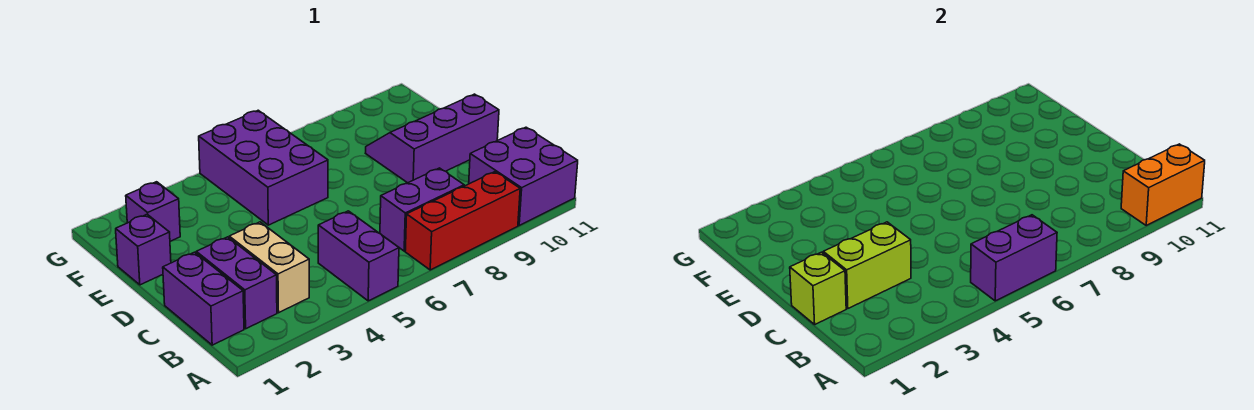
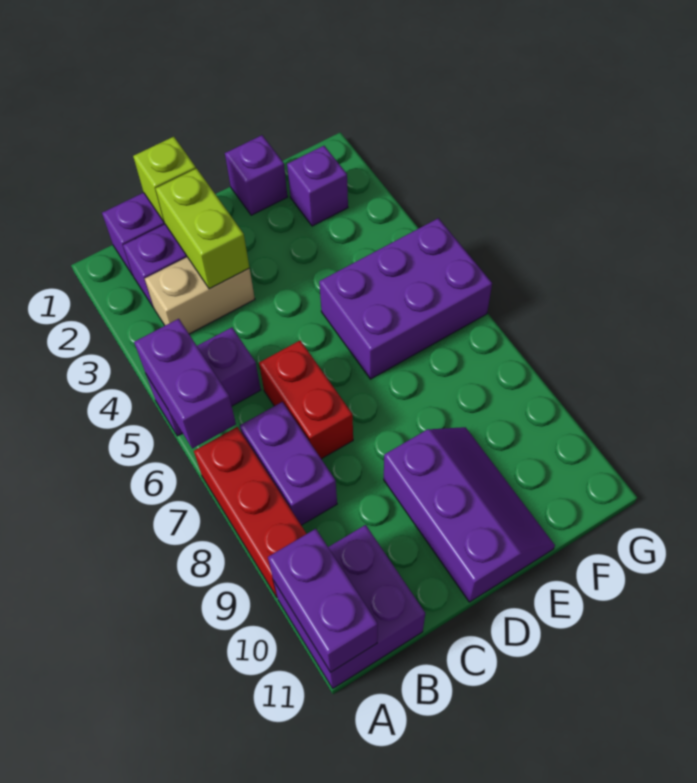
orange brick A10:A11 level 2 -> purple brick A10:A11 level 2
none -> red brick C6:C7 level 1

